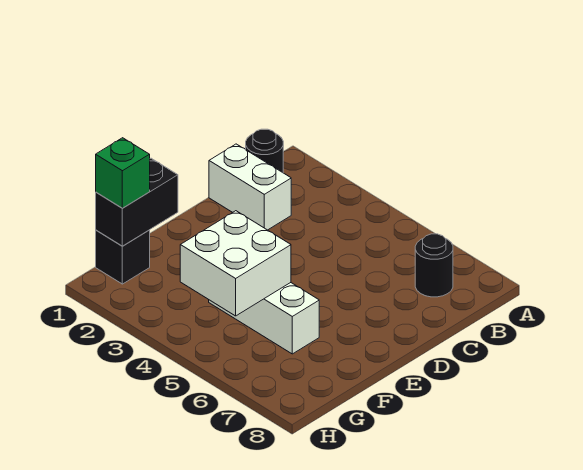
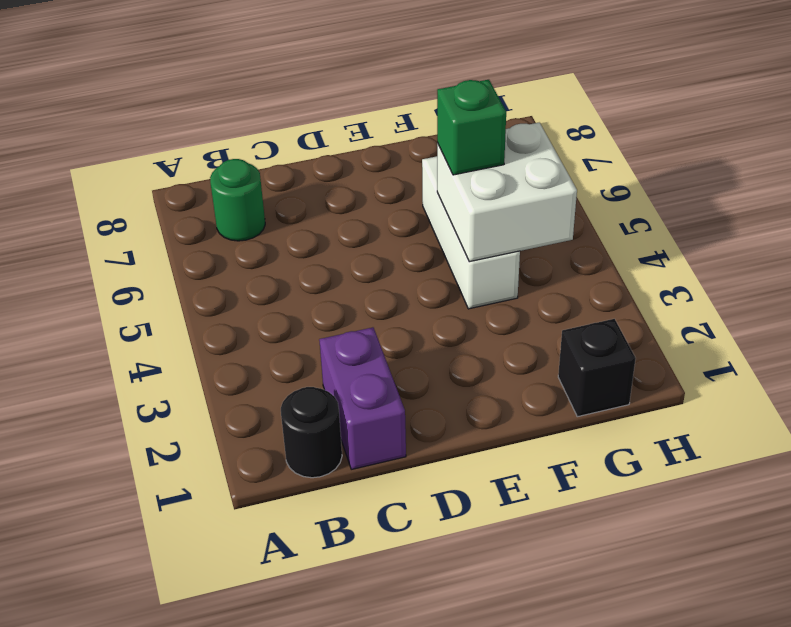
black round brick B7 level 1 -> green round brick B7 level 1
white brick C1:C2 level 1 -> purple brick C1:C2 level 1
black brick F1:G1 level 2 -> none
green brick G1 level 3 -> green brick F5 level 3

